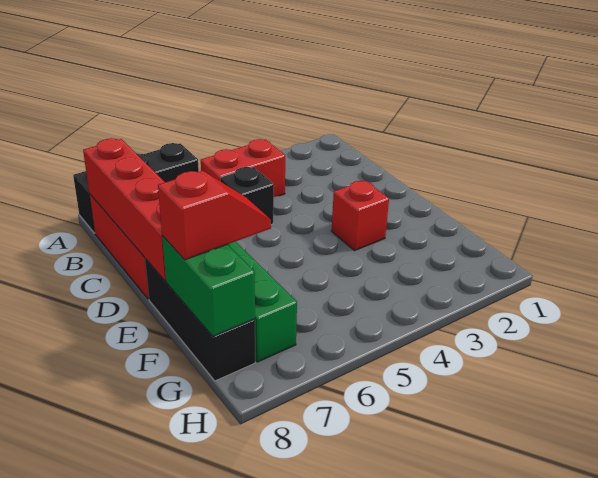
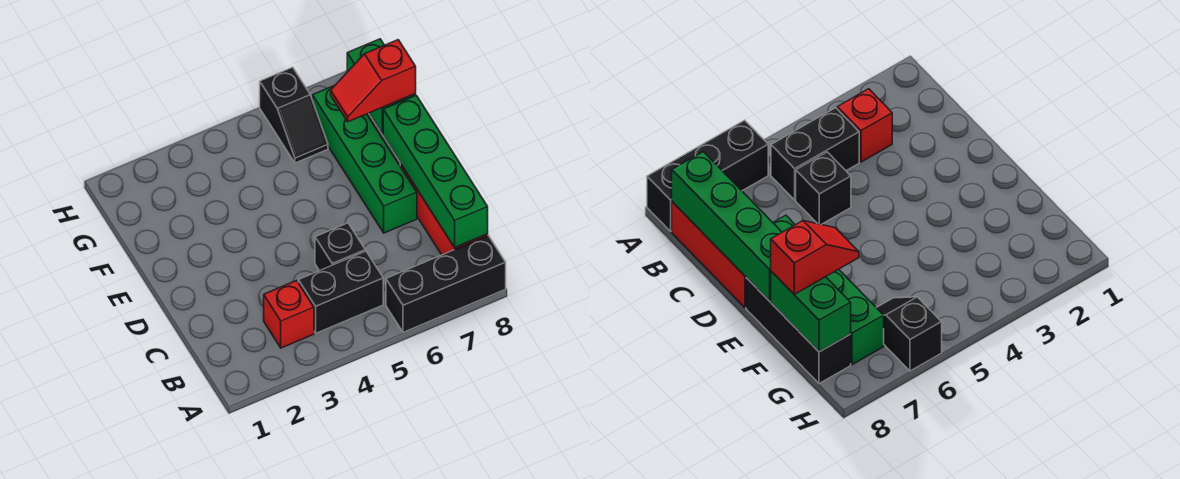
red brick B4:B5 level 1 -> black brick B4:B5 level 1
red brick B8:E8 level 2 -> green brick B8:E8 level 2
red brick E3 level 1 -> red brick B3 level 1
none -> black slope G6:H6 level 1 top H

